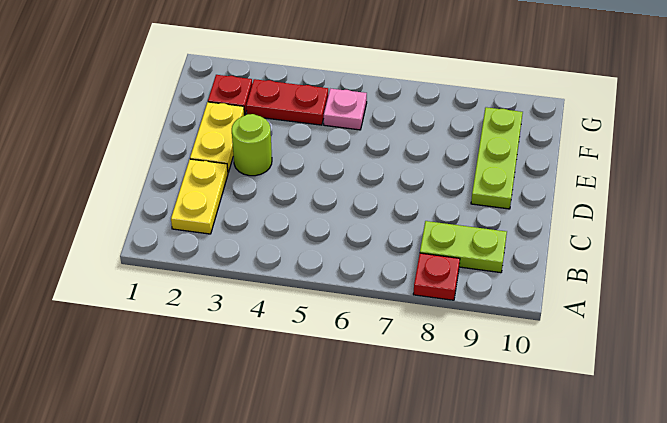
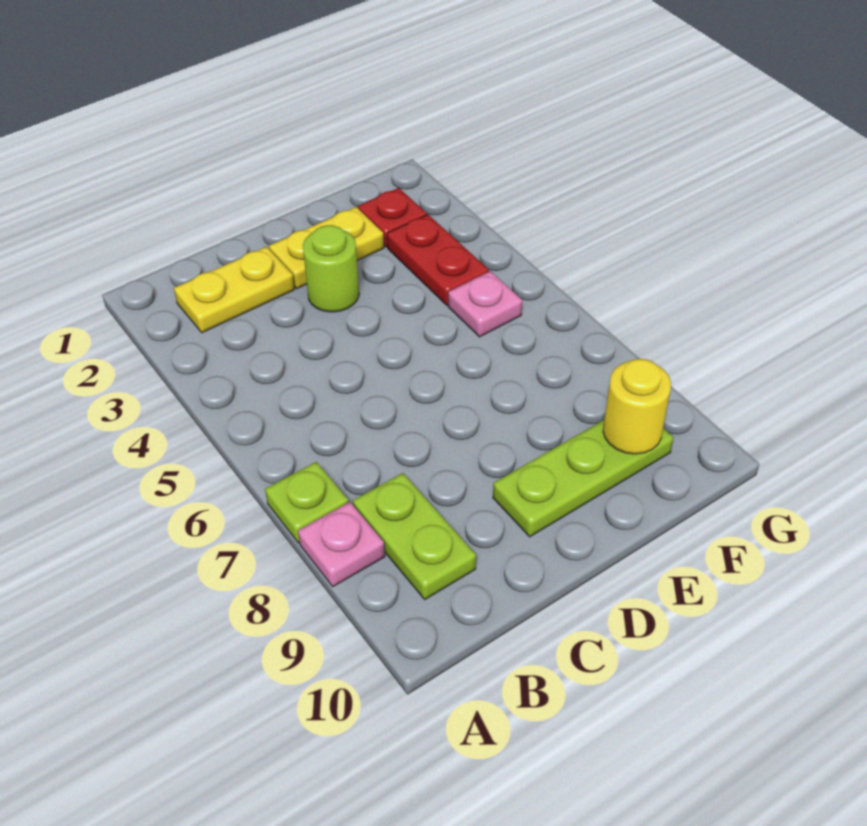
none -> lime plate A7 level 1
red plate A8 level 1 -> pink plate A8 level 1
none -> yellow round brick F9 level 2

